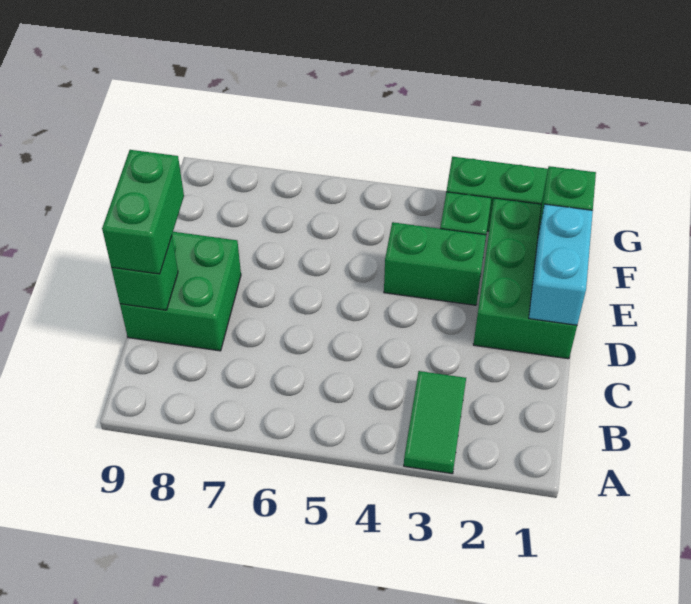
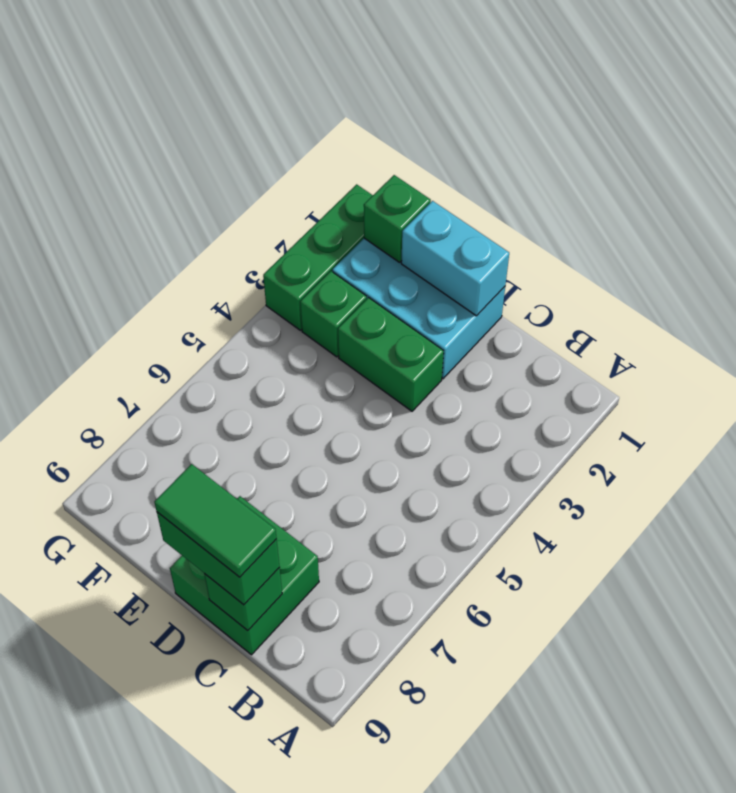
green tile A3:B3 level 1 -> green tile C9:D9 level 4
green brick D1:F2 level 1 -> cyan brick D1:F2 level 1
green brick E3:E4 level 1 -> green brick D3:E3 level 1

